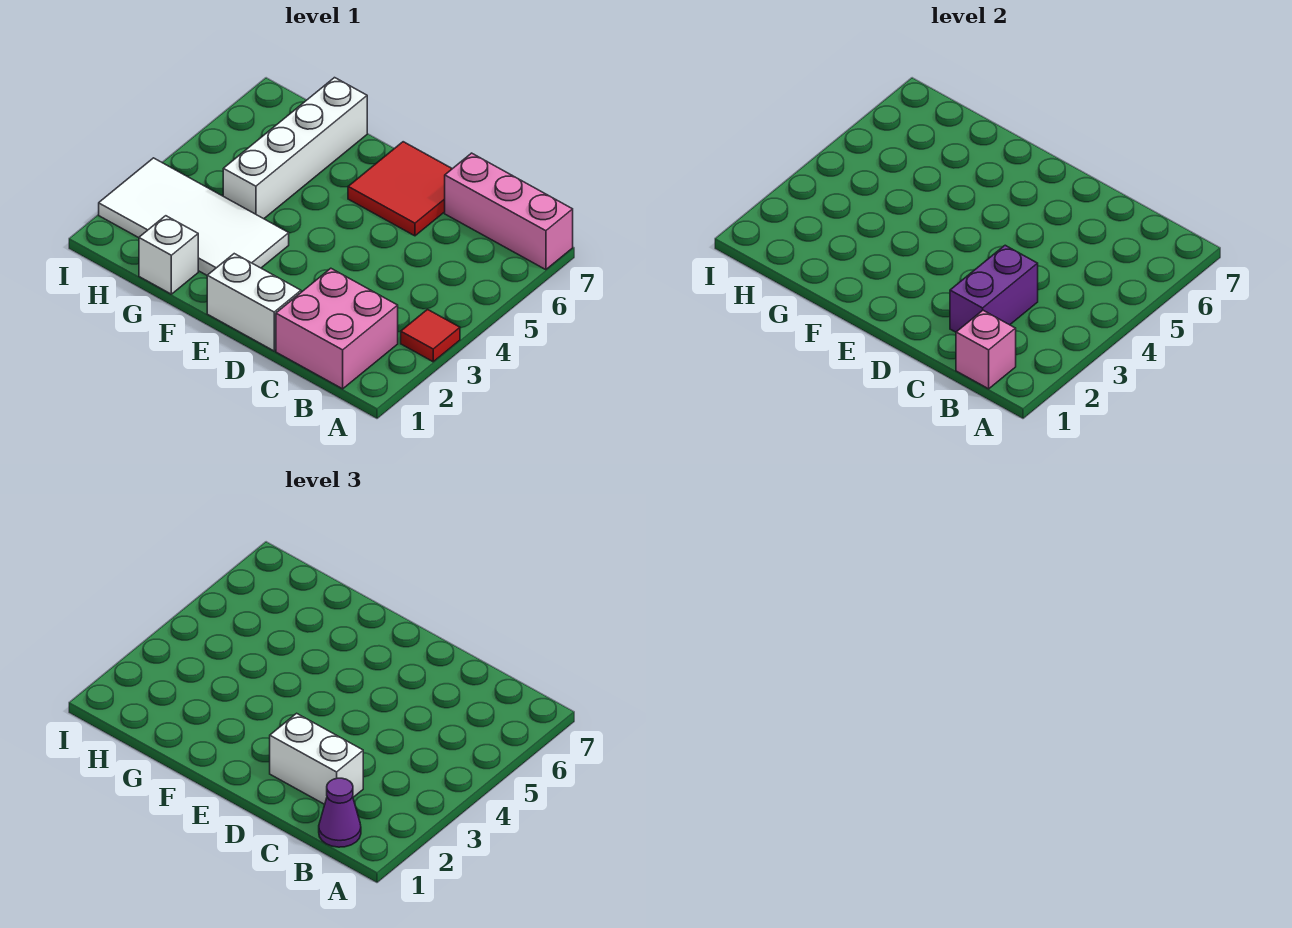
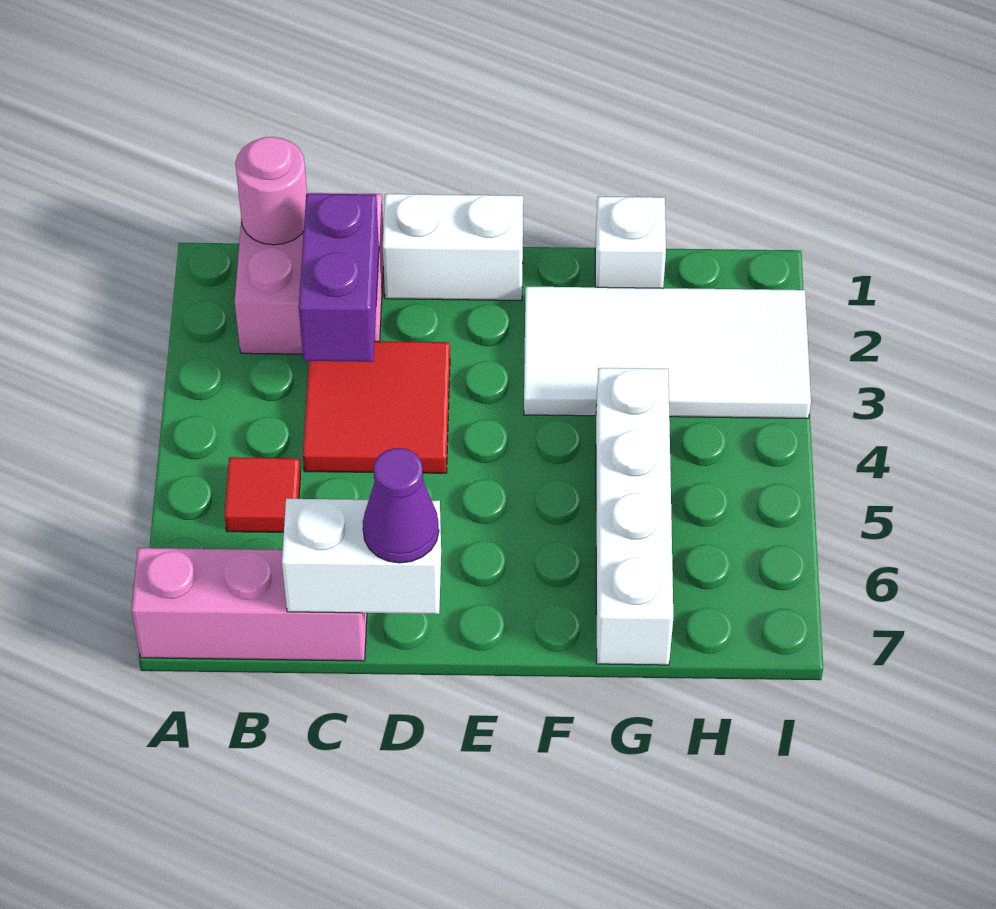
red tile A3 level 1 -> red tile B5 level 1
pink brick B1 level 2 -> pink round brick B1 level 2
purple cone B1 level 3 -> purple cone D7 level 3
white brick C2:D2 level 3 -> white brick C7:D7 level 2
red tile D6:E7 level 1 -> red tile C3:D4 level 1

